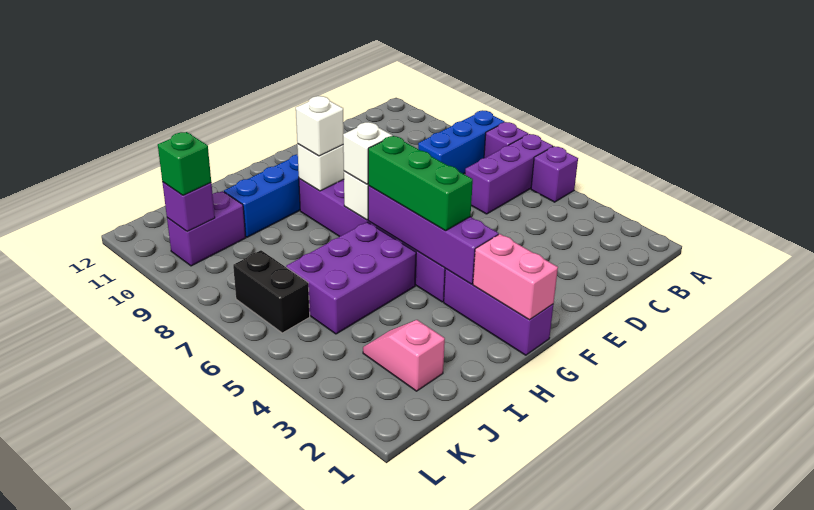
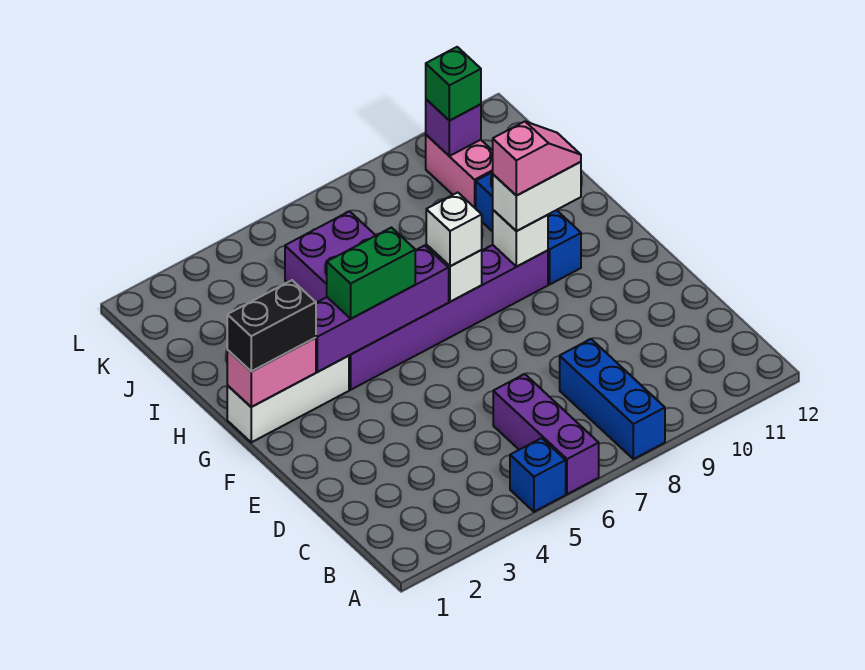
purple brick A5 level 1 -> blue brick A5 level 1
purple brick A7 level 1 -> none
purple brick G1:G3 level 1 -> white brick G1:G3 level 1
green brick G4:G6 level 3 -> green brick G4:G5 level 3
white brick G9 level 3 -> white brick G9:G10 level 3
pink slope J2:J3 level 1 top 2 -> pink slope G9:G10 level 4 top 9
purple brick J10:K10 level 1 -> pink brick J10:K10 level 1
black brick K6:K7 level 1 -> black brick G1:G2 level 3

